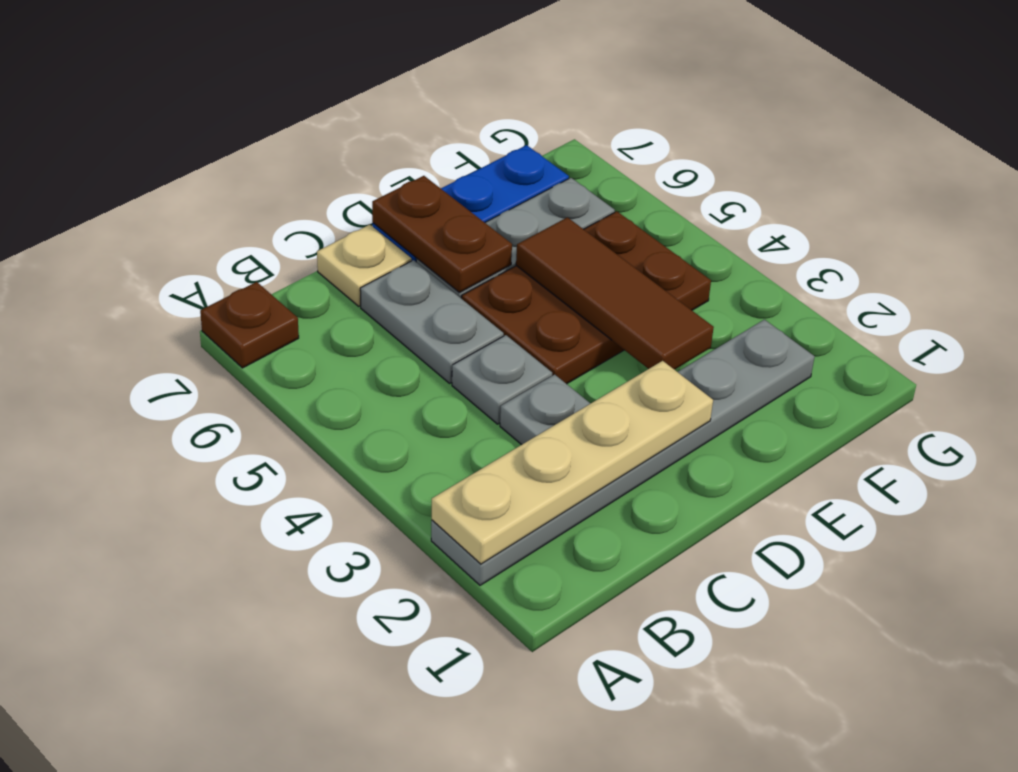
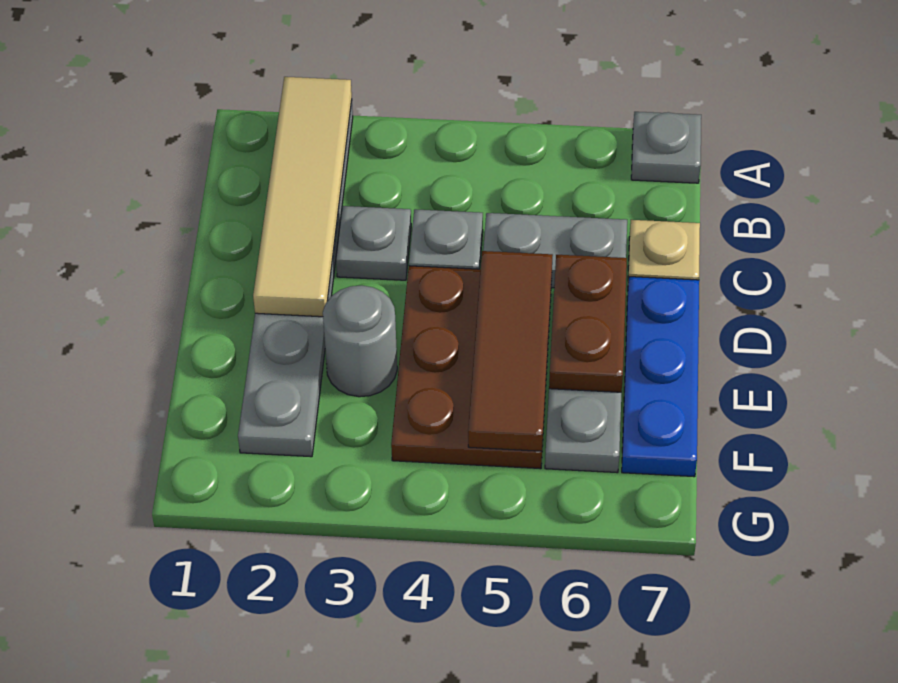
tan plate A2:D2 level 2 -> tan tile A2:D2 level 2
brown plate A7 level 1 -> grey plate A7 level 1
brown plate D6:D7 level 2 -> brown plate D6:E6 level 2
none -> grey round brick E3 level 1
brown tile E3:E5 level 2 -> brown tile D5:F5 level 2

